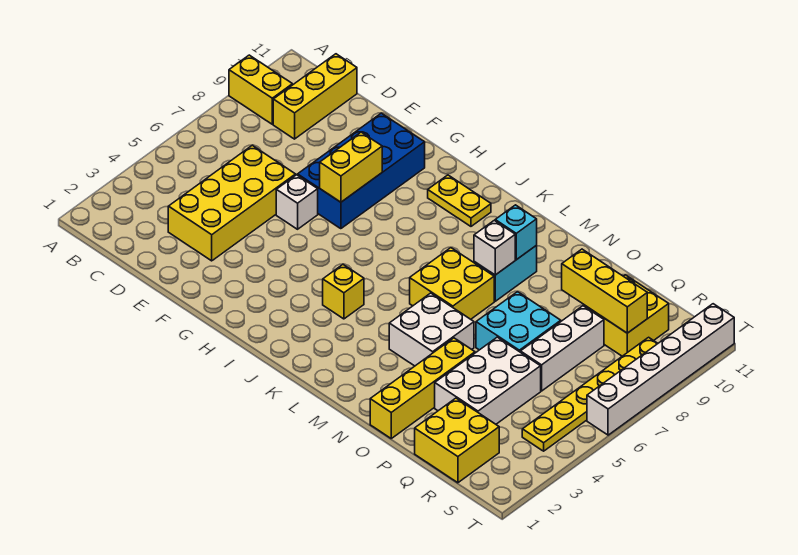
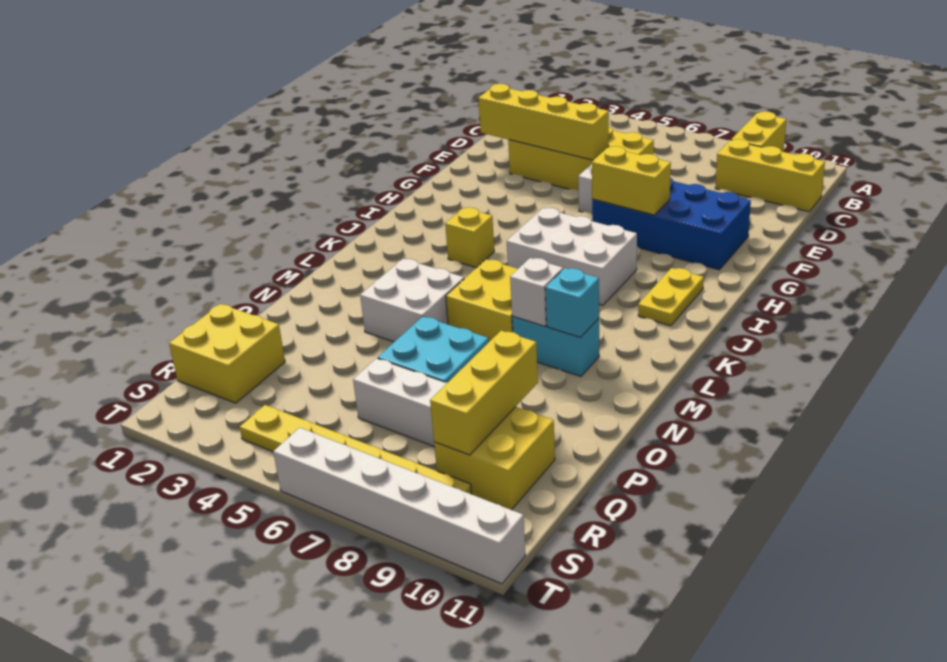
yellow brick O1:O4 level 1 -> yellow brick E2:E5 level 2
white brick P3:Q5 level 1 -> white brick I6:J8 level 1

